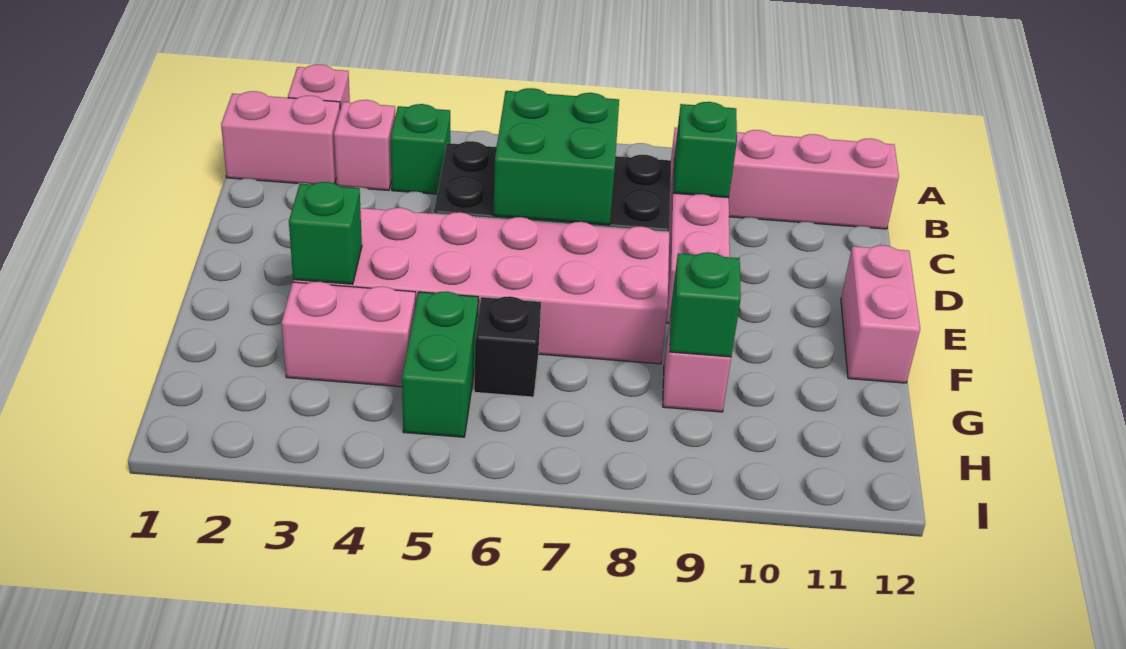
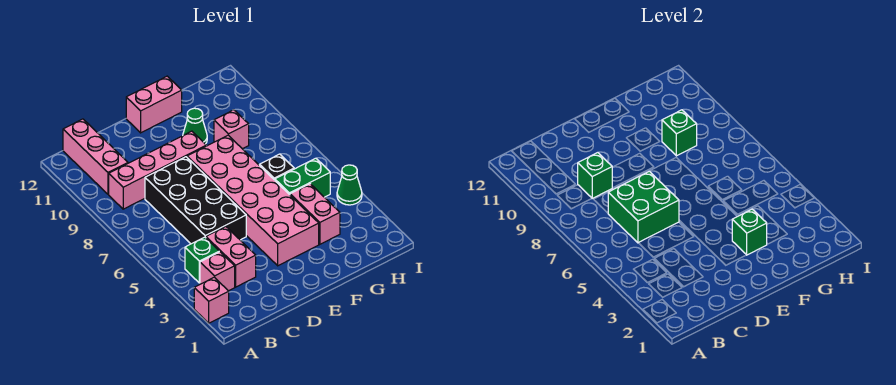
pink brick B1:B2 level 1 -> pink brick C3:C4 level 1
none -> green cone F10 level 1
none -> green cone I4 level 1

